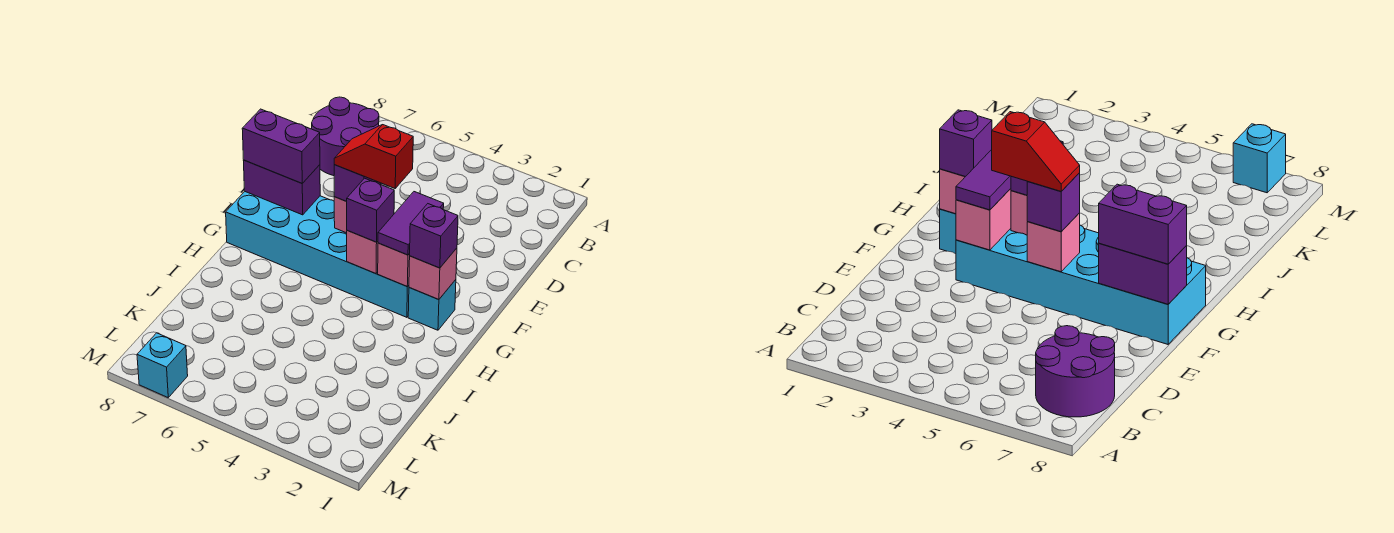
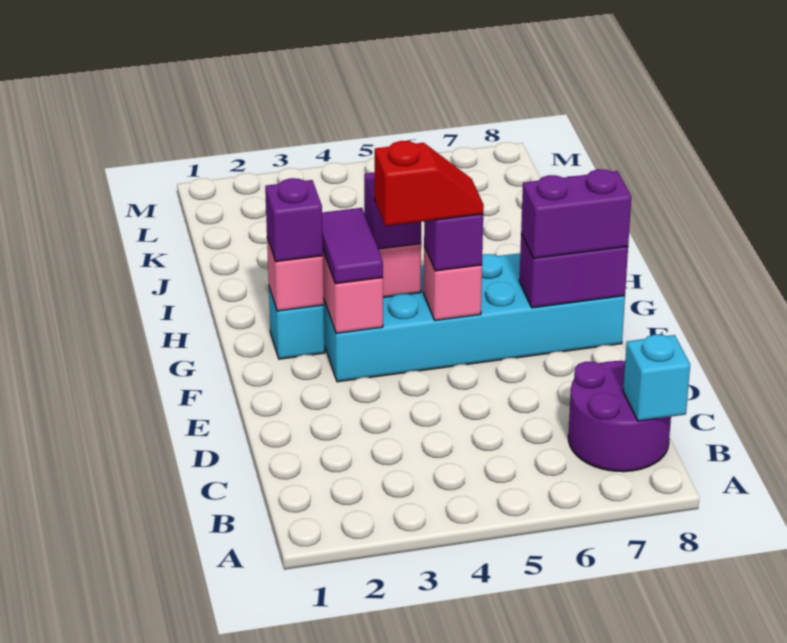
cyan brick M7 level 1 -> cyan brick B8 level 2

